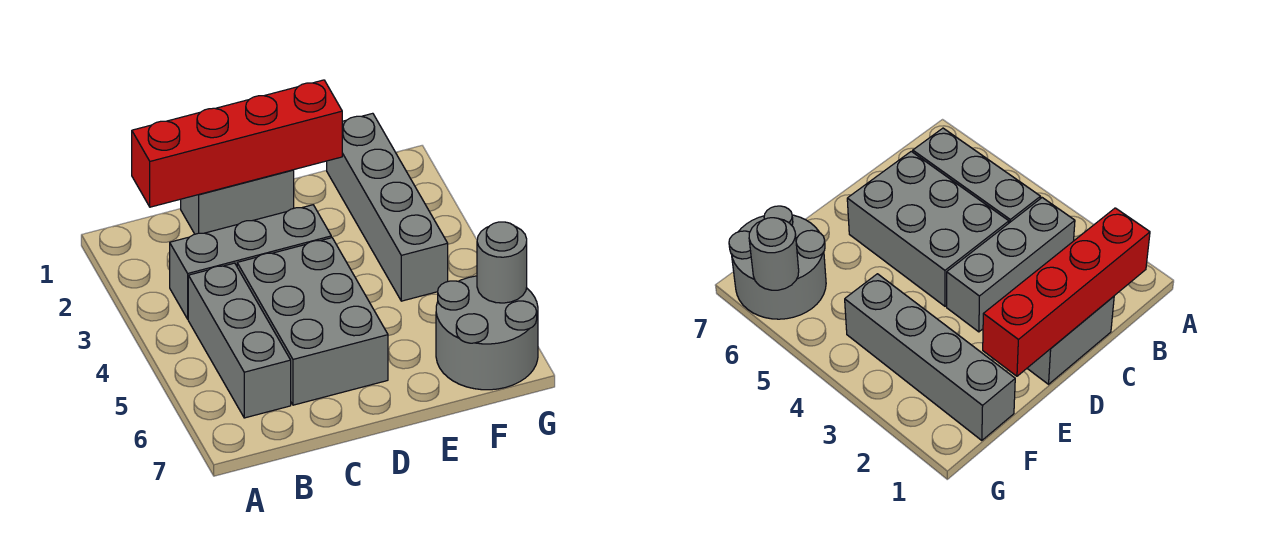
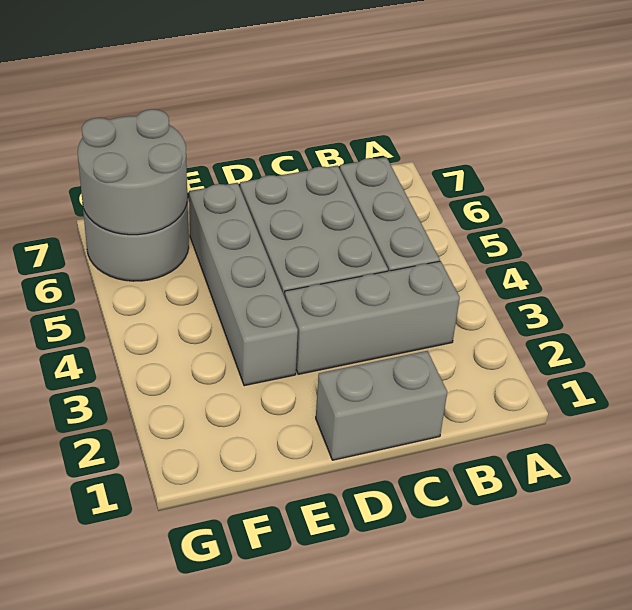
red brick B1:E1 level 2 -> none
grey brick F1:F4 level 1 -> grey brick E3:E6 level 1
grey round brick G6 level 2 -> grey round brick F6:G7 level 2

